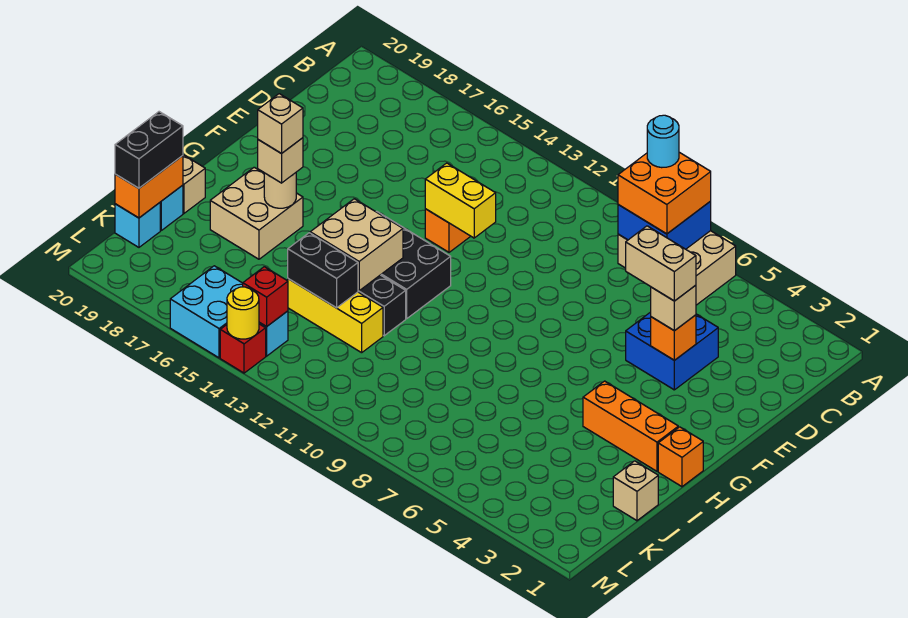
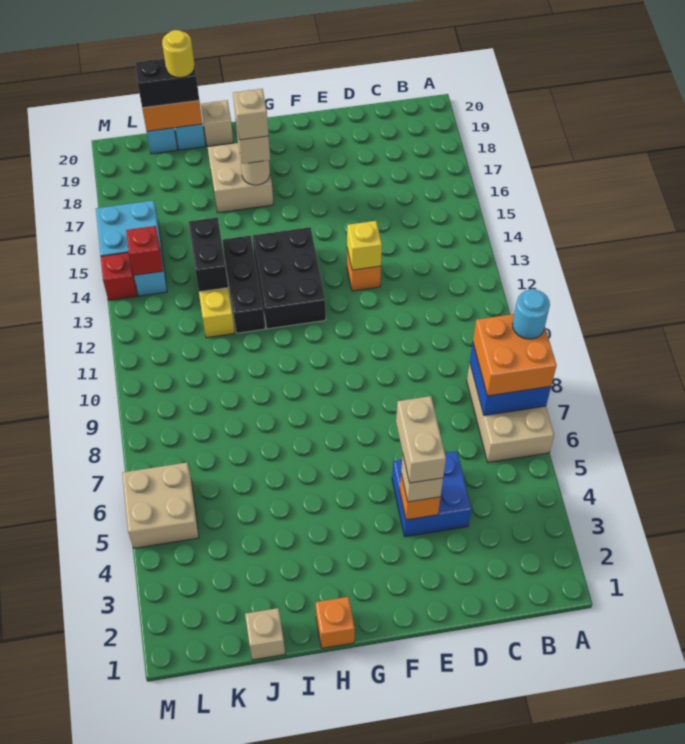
yellow brick E12:E13 level 2 -> yellow brick E13 level 2
orange brick H2:H4 level 1 -> none
tan brick H13:I14 level 2 -> tan brick L5:M6 level 1
yellow round brick M14 level 2 -> yellow round brick J20 level 4

